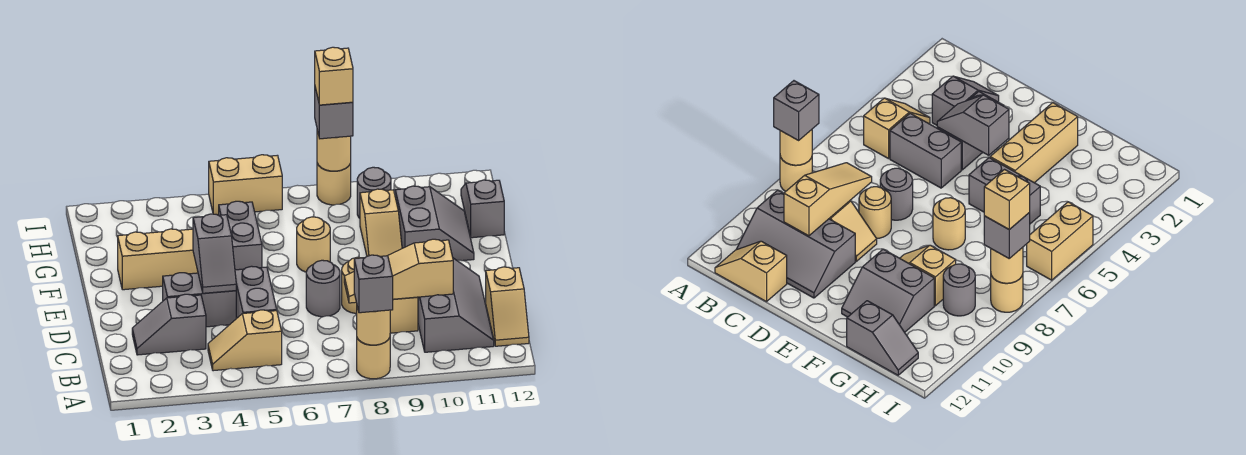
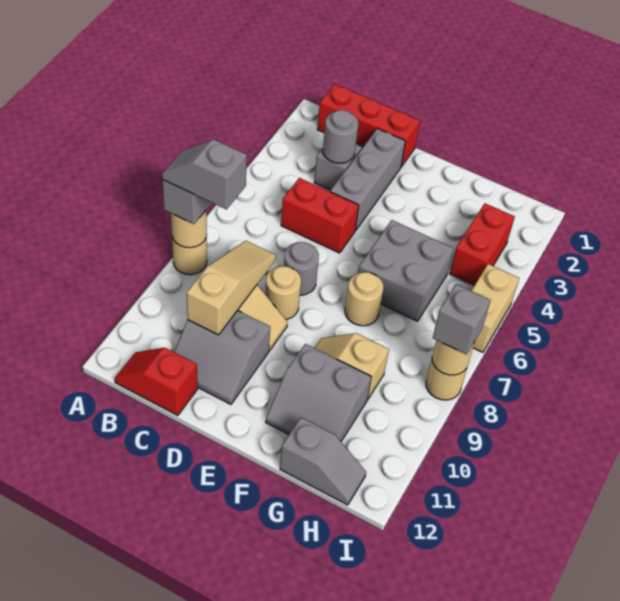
none -> red brick B1:D1 level 1
tan slope B4:B5 level 1 top 5 -> none
grey slope B10:D11 level 1 top 10 -> grey slope C10:D11 level 1 top 10
tan slope B12:C12 level 1 top C -> red slope B12:C12 level 1 top C
grey brick C5:D5 level 1 -> red brick C5:D5 level 1
grey brick D3:D4 level 1 -> grey brick D2:D4 level 1
grey slope D4:E4 level 2 top E -> grey slope A8:B8 level 4 top B
tan brick F2:F4 level 1 -> none
grey brick F5:G5 level 1 -> grey brick F5:G6 level 1
none -> red brick H3:H4 level 1
grey round brick H9 level 1 -> grey round brick C3 level 2
tan brick I8 level 4 -> none

